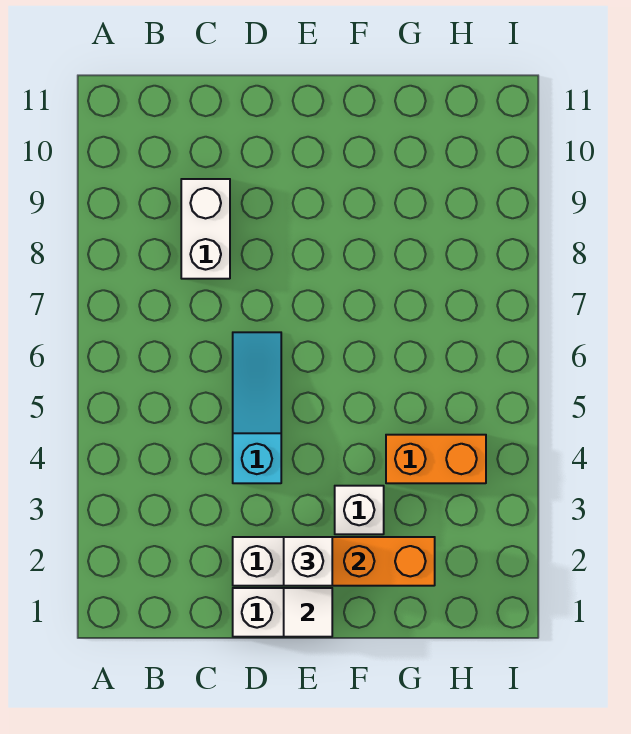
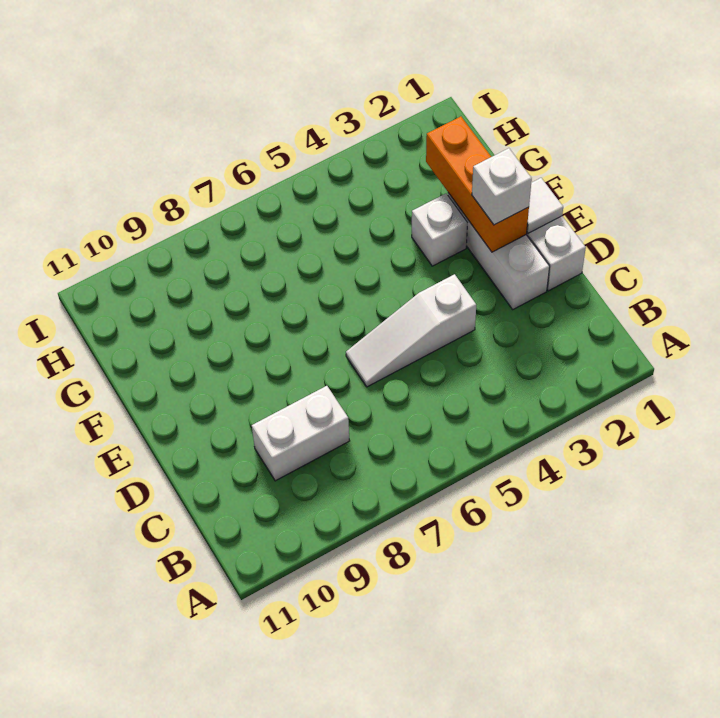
cyan slope D4:D6 level 1 top 4 -> white slope D4:D6 level 1 top 4
orange brick G4:H4 level 1 -> none

